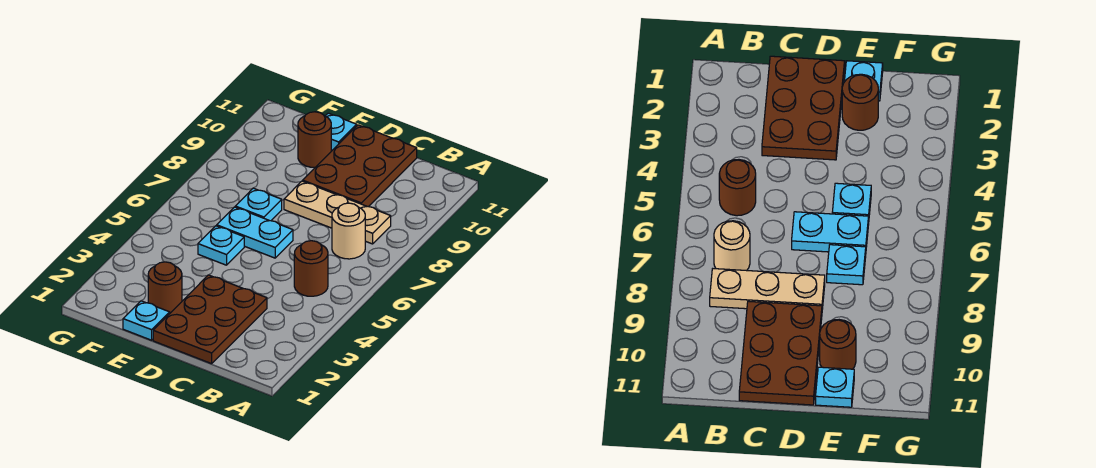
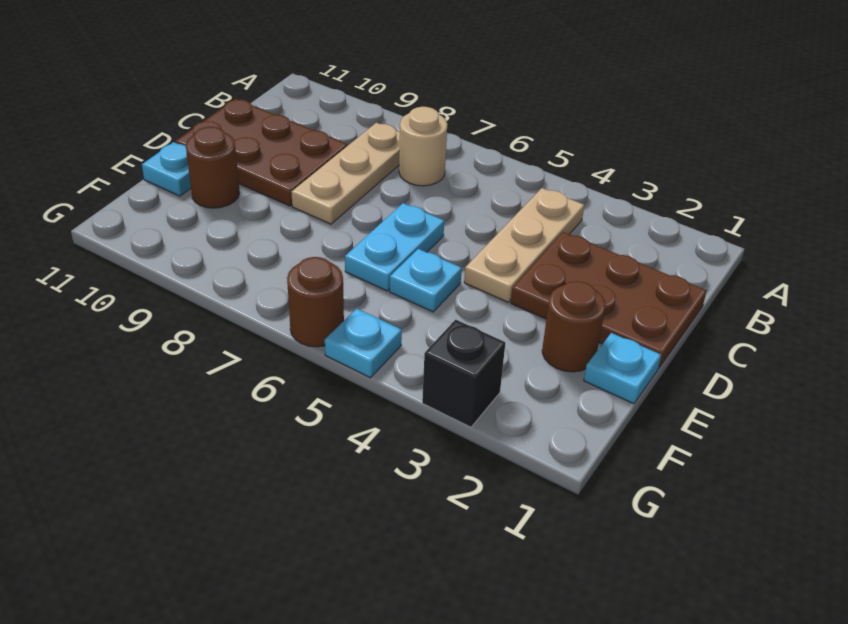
none -> tan plate B4:D4 level 1
brown round brick B5 level 1 -> brown round brick G6 level 1
cyan plate E7 level 1 -> cyan plate G5 level 1
none -> black brick G3 level 1

